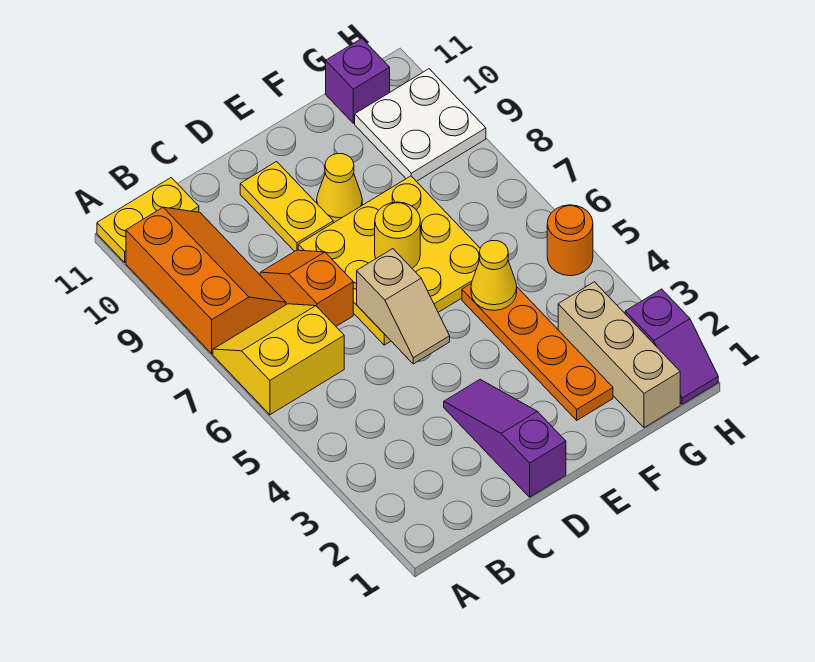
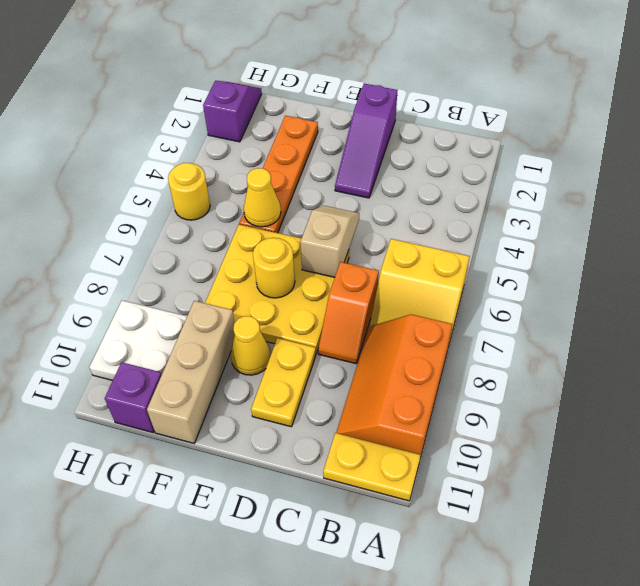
tan brick G1:G3 level 1 -> tan brick F9:F11 level 1
orange round brick H5 level 1 -> yellow round brick H5 level 1

